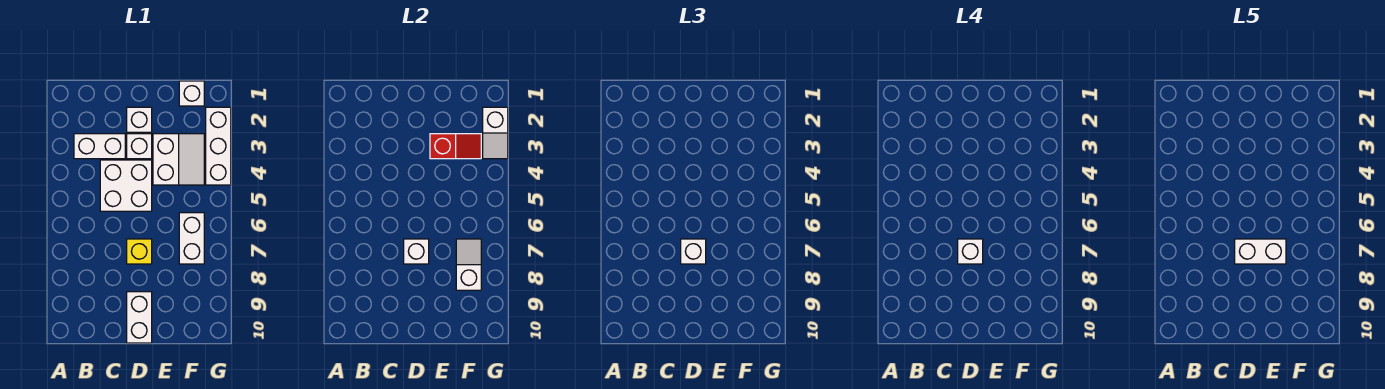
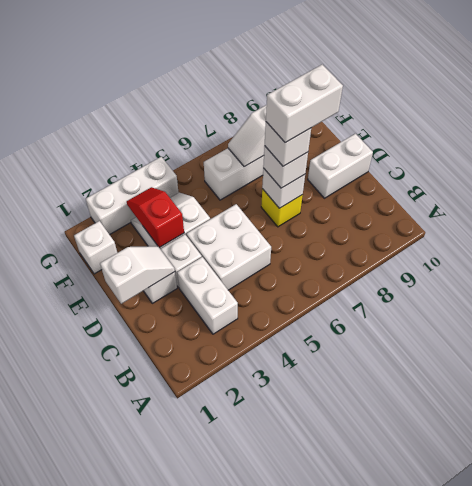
white brick D7:E7 level 5 -> white brick D7:D8 level 5
white slope G2:G3 level 2 top 2 -> white slope D1:D2 level 2 top 1

